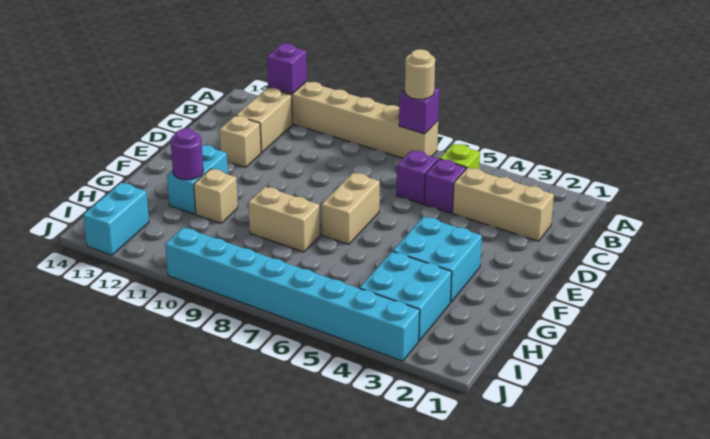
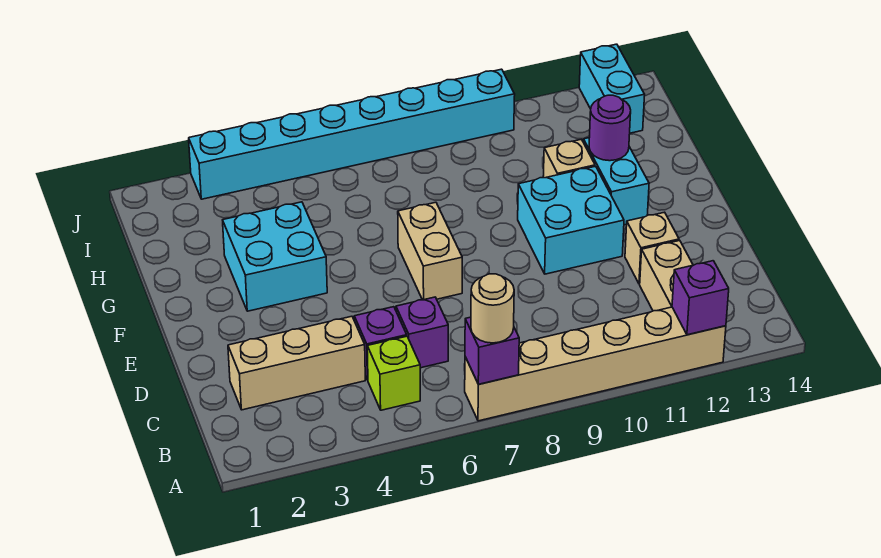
tan brick G8:G9 level 1 -> none
cyan brick H3:I4 level 1 -> cyan brick E10:F11 level 1

